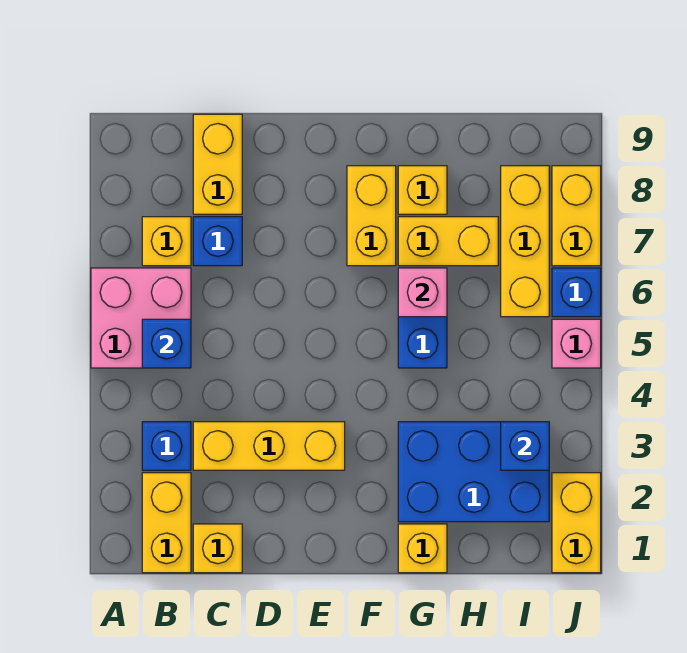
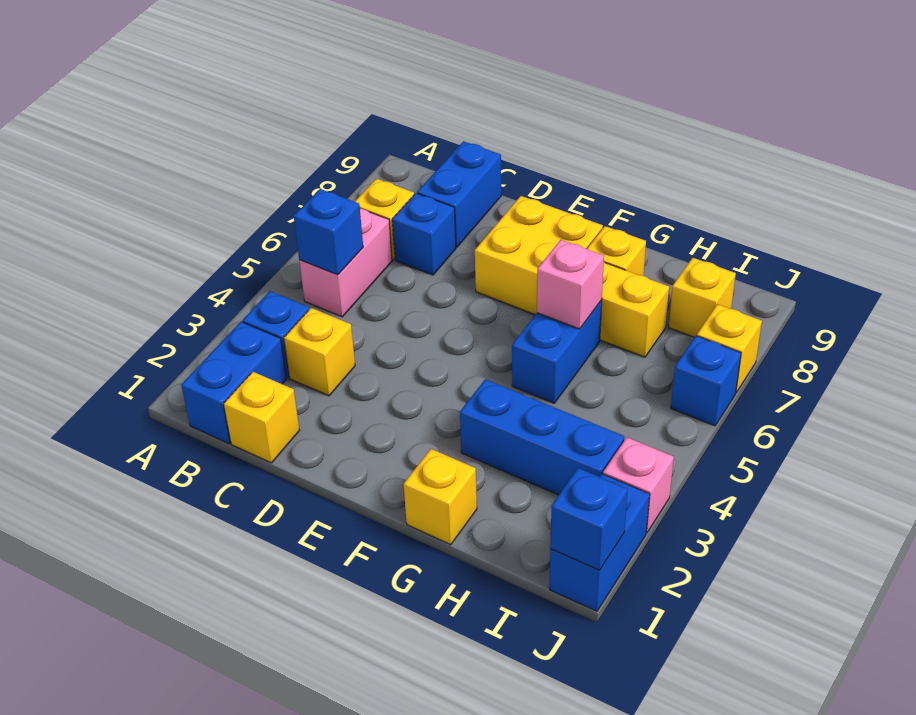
pink brick A5:B6 level 1 -> pink brick B5:B6 level 1
yellow brick B1:B2 level 1 -> blue brick B1:B2 level 1
yellow brick C3:E3 level 1 -> yellow brick C3 level 1
yellow brick C8:C9 level 1 -> blue brick C8:C9 level 1
yellow brick F7:F8 level 1 -> yellow brick E7:F8 level 1
blue brick G2:I3 level 1 -> blue brick G3:I3 level 1
blue brick I3 level 2 -> blue brick J1 level 2
yellow brick I6:I8 level 1 -> yellow brick I8 level 1
yellow brick J1:J2 level 1 -> blue brick J1:J2 level 1
pink brick J5 level 1 -> pink brick J3 level 1
yellow brick J7:J8 level 1 -> yellow brick J7 level 1

